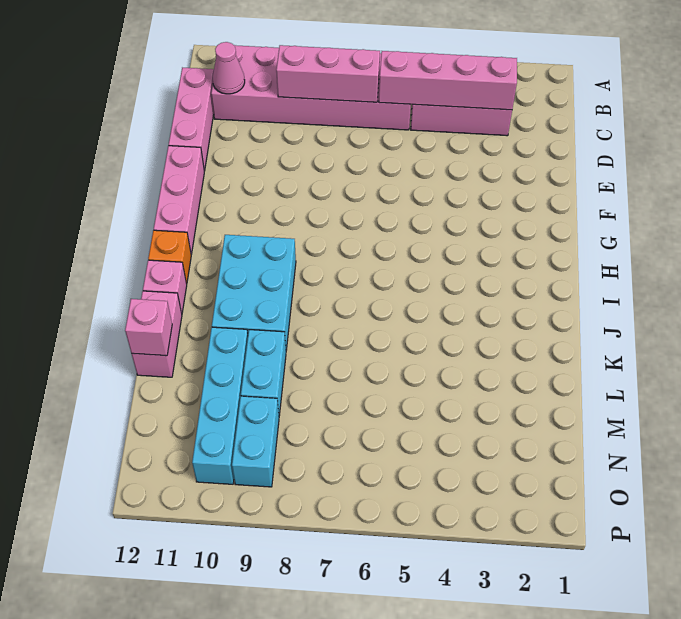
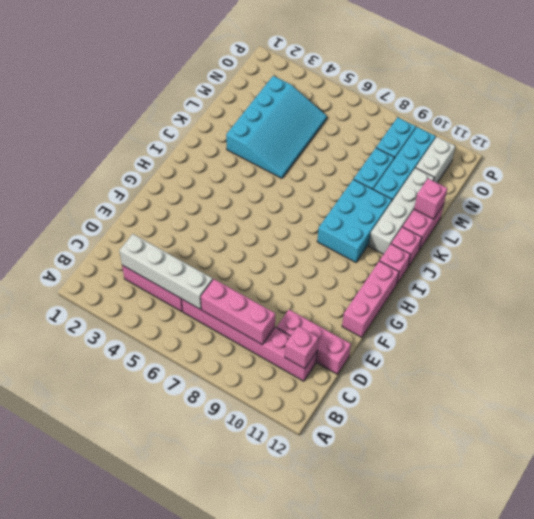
pink brick B6:C11 level 1 -> pink brick C6:C11 level 1
pink brick C3:C6 level 2 -> white brick C3:C6 level 2
pink cone C11 level 2 -> pink brick C11 level 2
pink brick C12:E12 level 1 -> pink brick D10:D12 level 1
orange brick I12 level 1 -> pink brick I12 level 1
none -> white brick J11:M11 level 1
none -> cyan slope K3:N5 level 1 top 3
none -> white brick N11:O11 level 1

